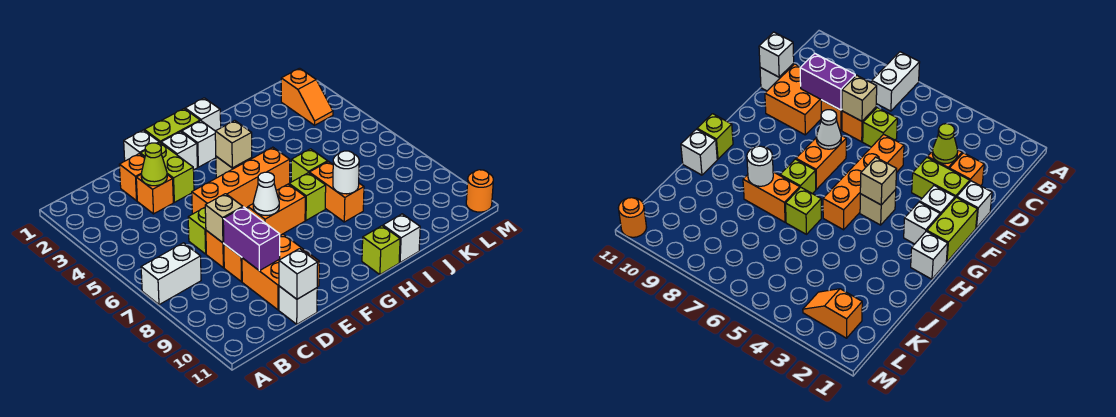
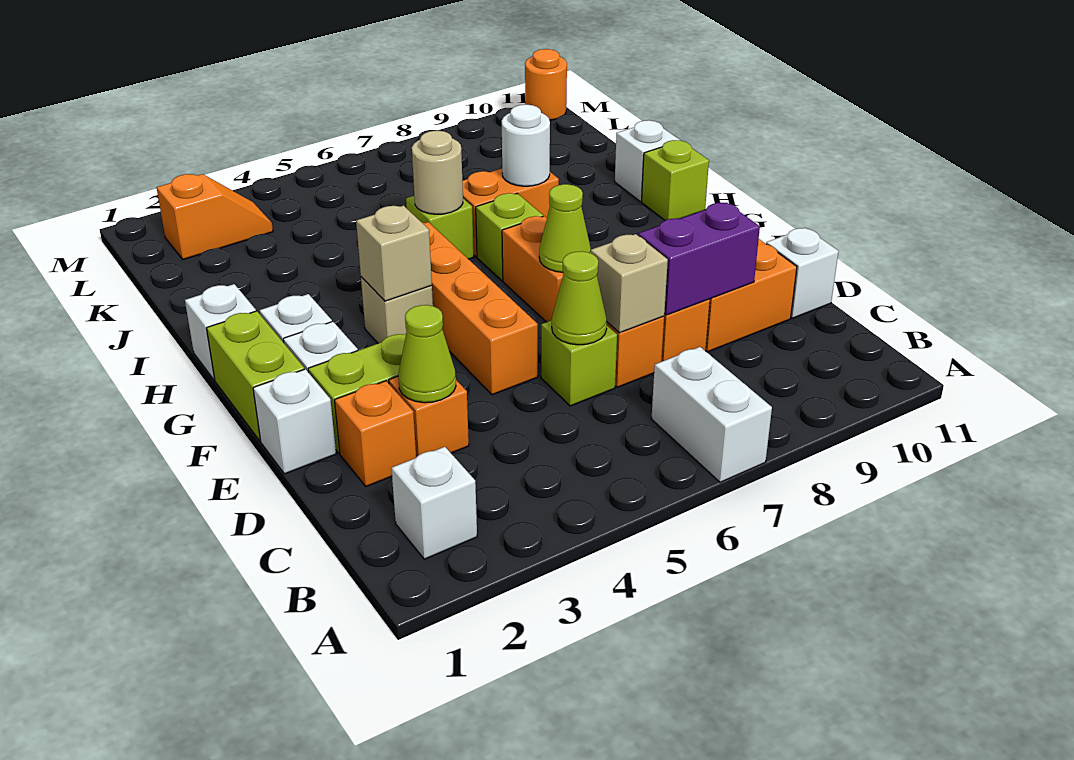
none -> lime cone D6 level 2
white brick D11 level 2 -> white brick B2 level 1
white cone F7 level 2 -> lime cone F7 level 2
none -> tan round brick I6 level 2

